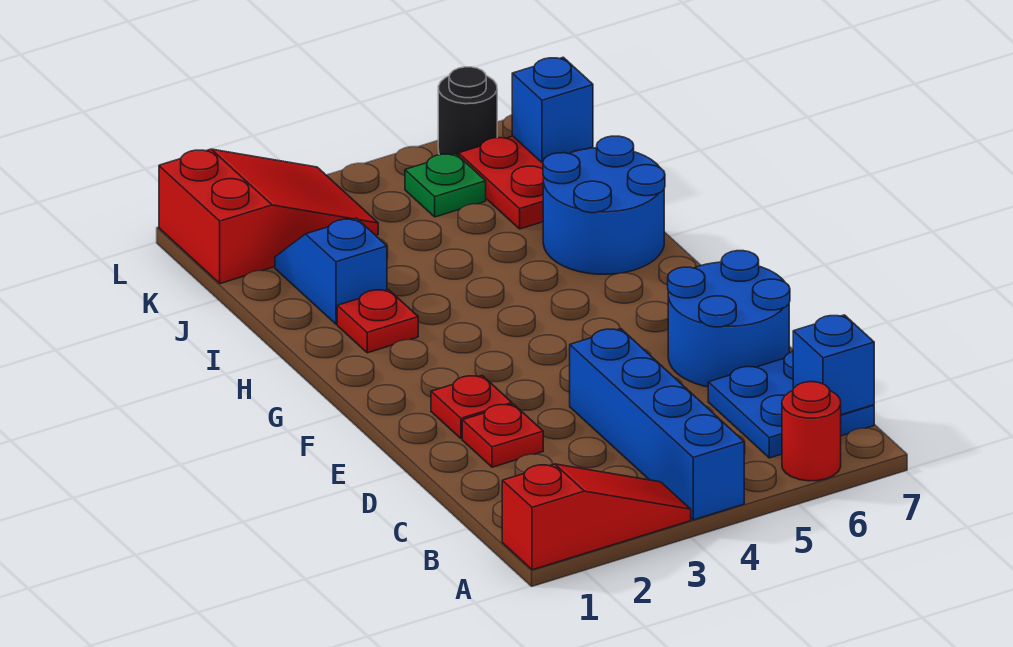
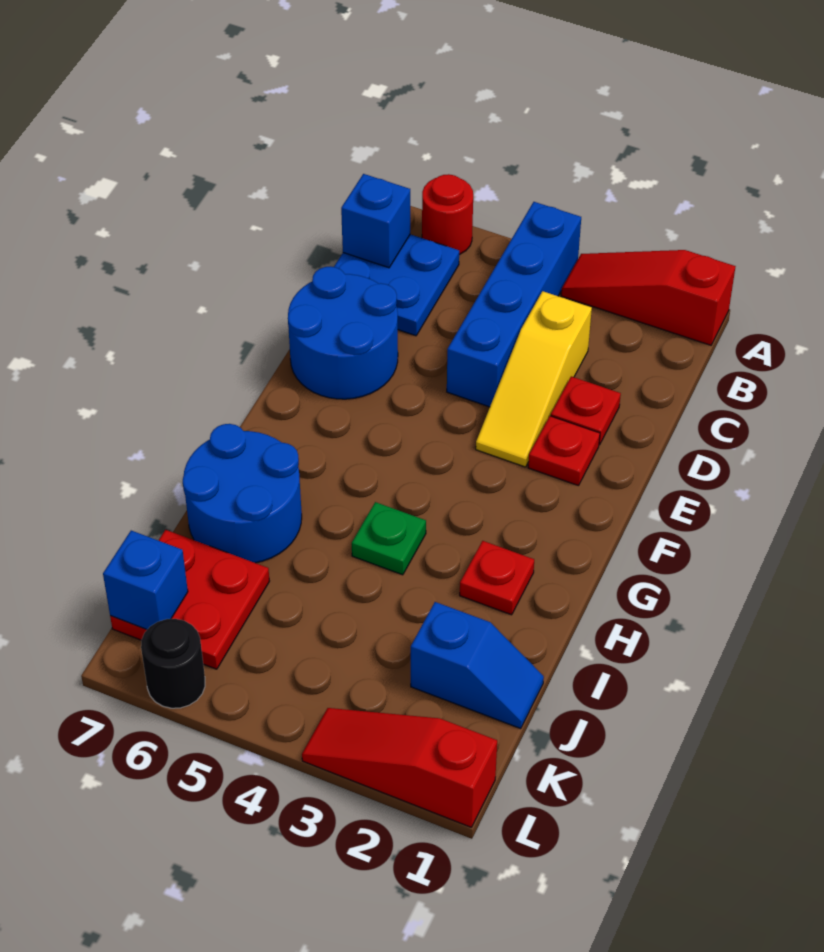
none -> yellow slope C3:E3 level 1 top C
blue slope I2:J2 level 1 top I -> blue slope J1:J2 level 1 top 2
red slope K1:L3 level 1 top 1 -> red slope L1:L3 level 1 top 1
green plate K5 level 1 -> green plate H4 level 1

